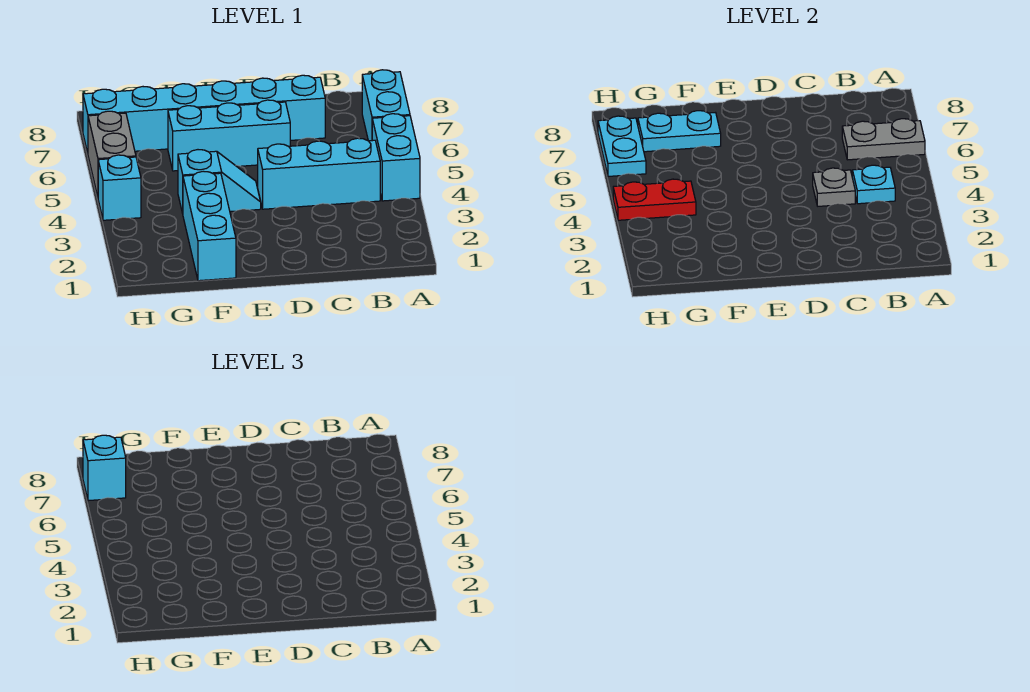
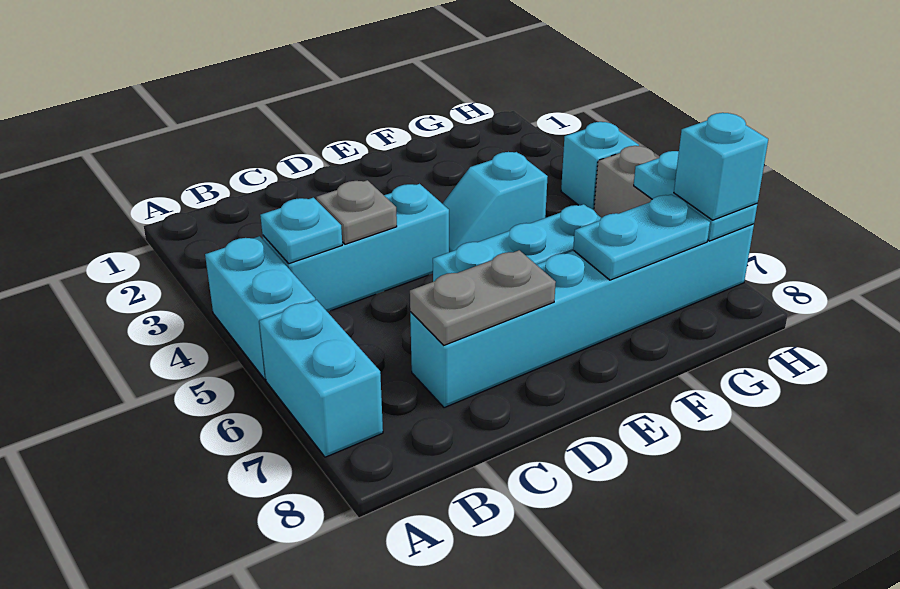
grey plate A6:B6 level 2 -> grey plate C7:D7 level 2
cyan brick F1:F3 level 1 -> none
red plate G4:H4 level 2 -> none

